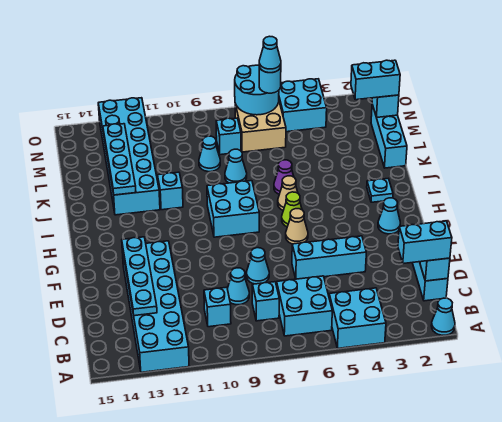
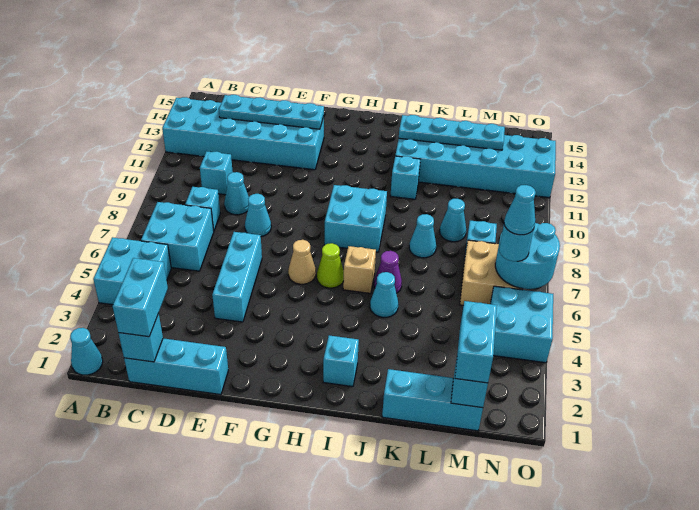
cyan cone G2 level 1 -> cyan cone J5 level 1
cyan plate I2 level 1 -> cyan brick I2 level 1
tan cone I6 level 1 -> tan brick I6 level 1

